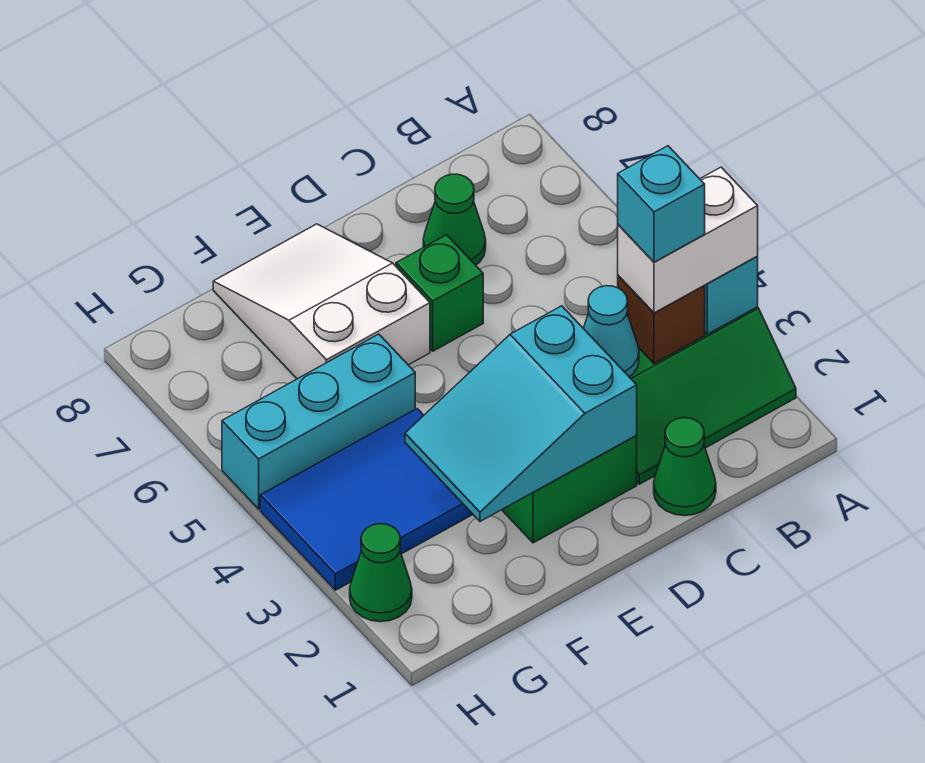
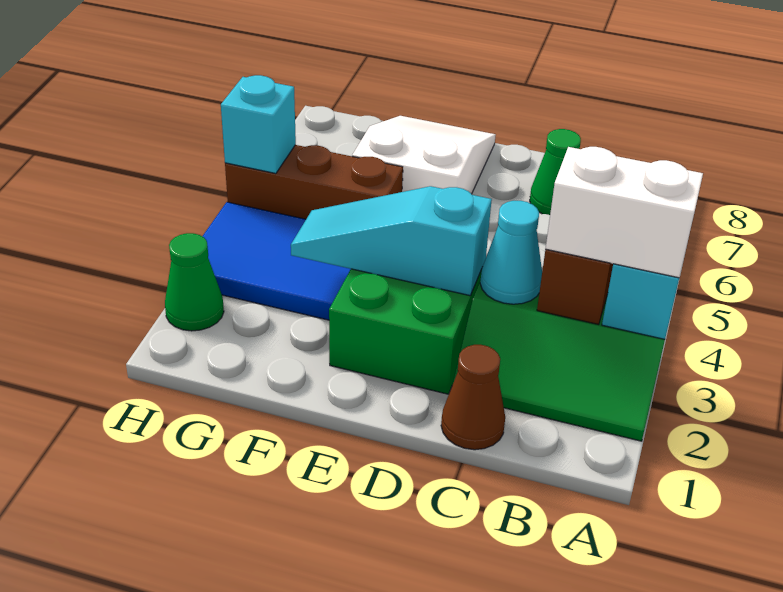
cyan brick B3 level 4 -> cyan brick H5 level 2
green cone C1 level 1 -> brown cone C1 level 1
cyan slope D2:F3 level 2 top D -> cyan slope D3:F3 level 2 top D
green brick D6 level 1 -> none
cyan brick F5:H5 level 1 -> brown brick F5:H5 level 1

